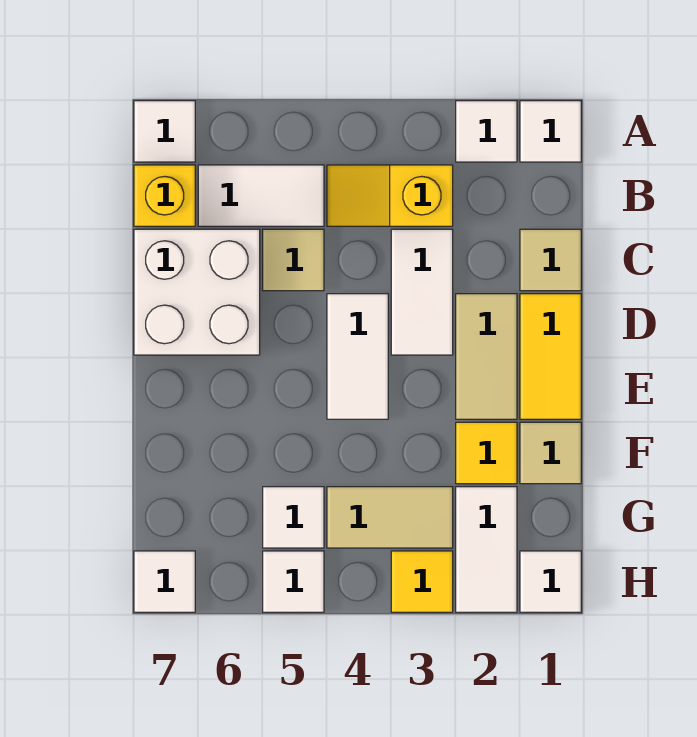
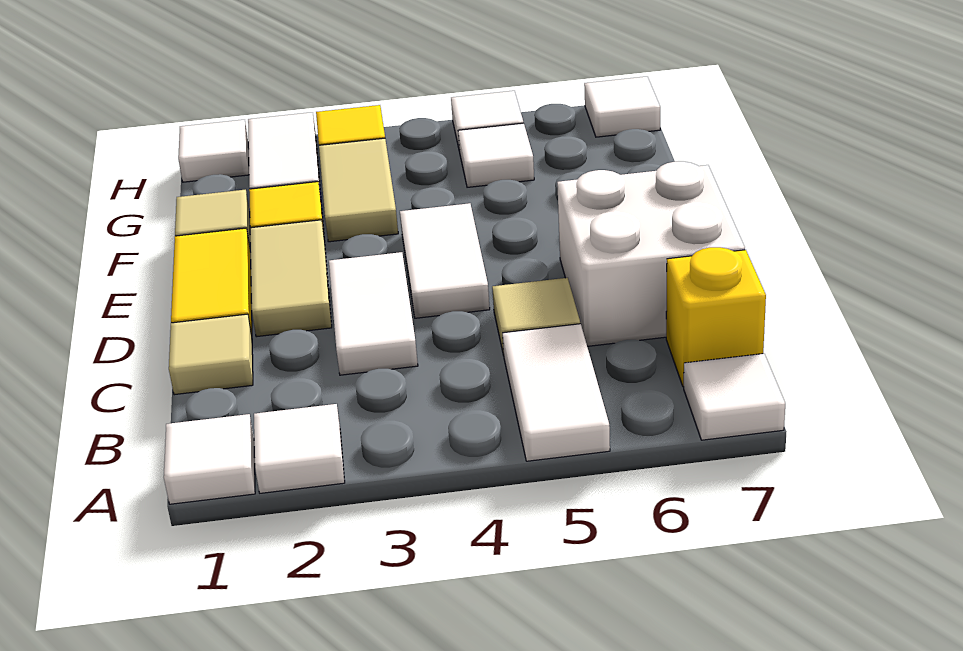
yellow slope B3:B4 level 1 top 3 -> none
white tile B5:B6 level 1 -> white tile A5:B5 level 1
tan tile G3:G4 level 1 -> tan tile F3:G3 level 1

